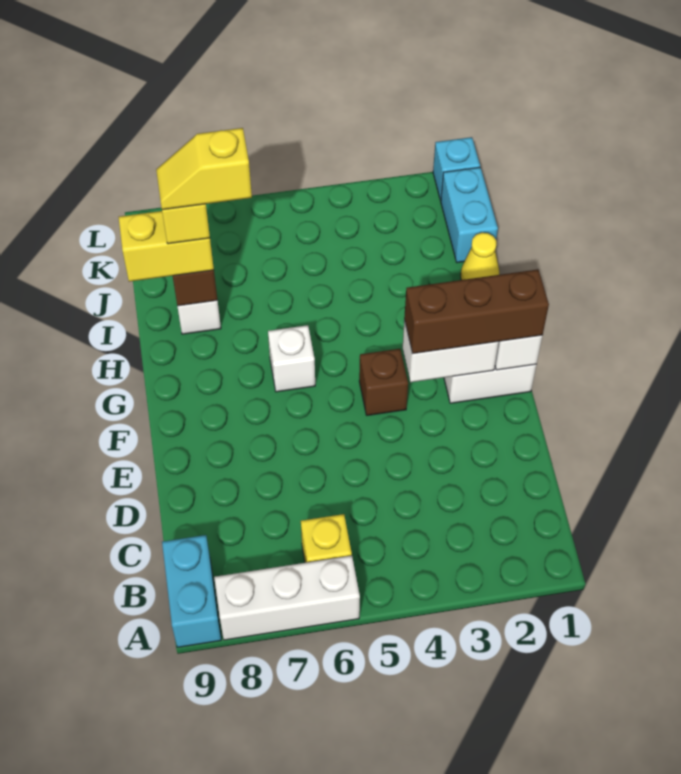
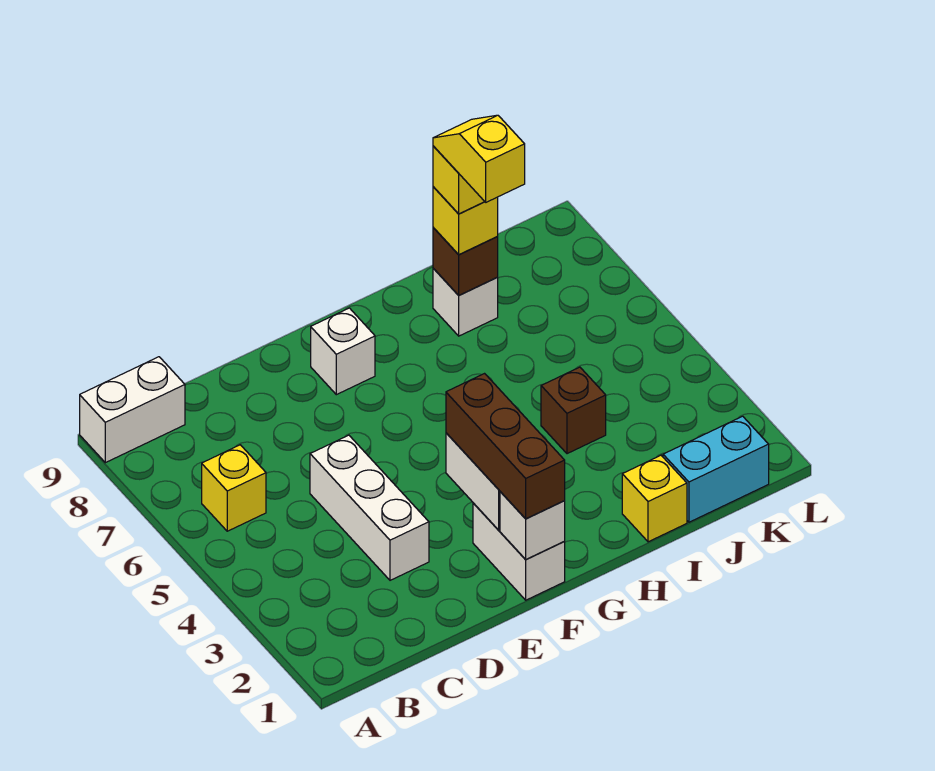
white brick A6:A8 level 1 -> white brick D3:D5 level 1
cyan brick A9:B9 level 1 -> white brick A9:B9 level 1
brown brick F4 level 1 -> brown brick I4 level 1
white brick G6 level 1 -> white brick F8 level 1
yellow cone I1 level 1 -> yellow brick I1 level 1
yellow brick I8:I9 level 3 -> yellow brick I8 level 3
cyan brick L1 level 1 -> none

